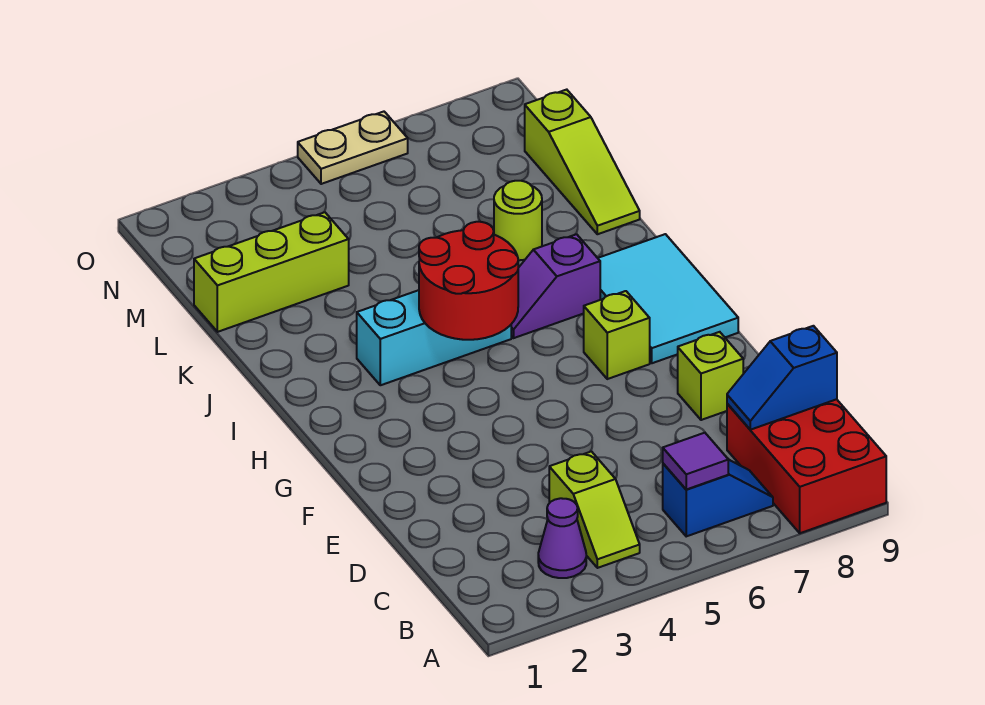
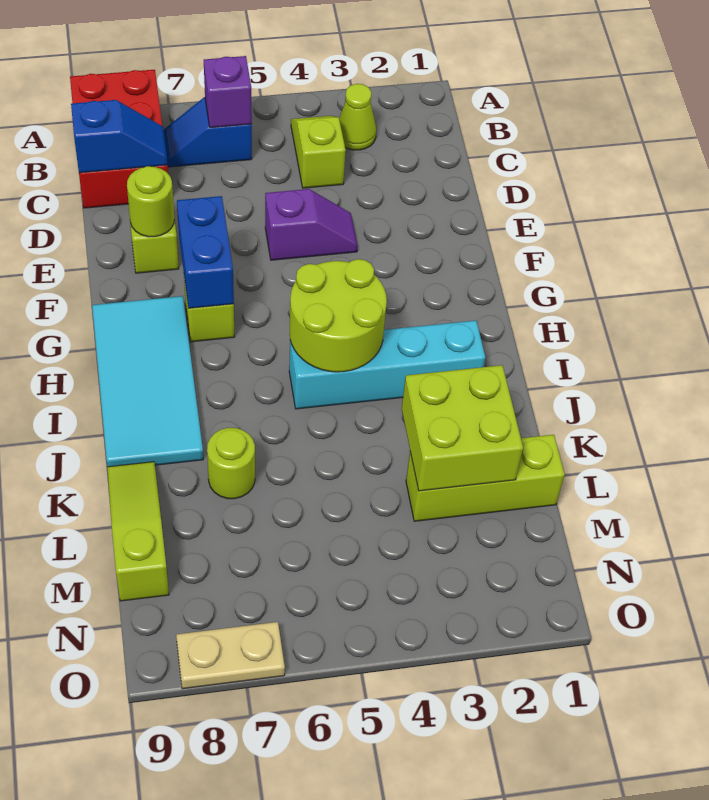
purple cone B3 level 1 -> lime cone B3 level 1
purple tile B6 level 2 -> purple brick B6 level 2
none -> lime round brick E8 level 2
none -> blue brick F7:G7 level 2
cyan tile G8:I9 level 1 -> cyan tile G8:J9 level 1
red round brick H4:I5 level 2 -> lime round brick H4:I5 level 2
cyan brick I3:I5 level 1 -> cyan brick I2:I5 level 1
purple slope I6:I7 level 1 top 7 -> purple slope E4:E5 level 1 top 5
none -> lime brick K2:L3 level 2
tan plate O5:O6 level 1 -> tan plate O7:O8 level 1

